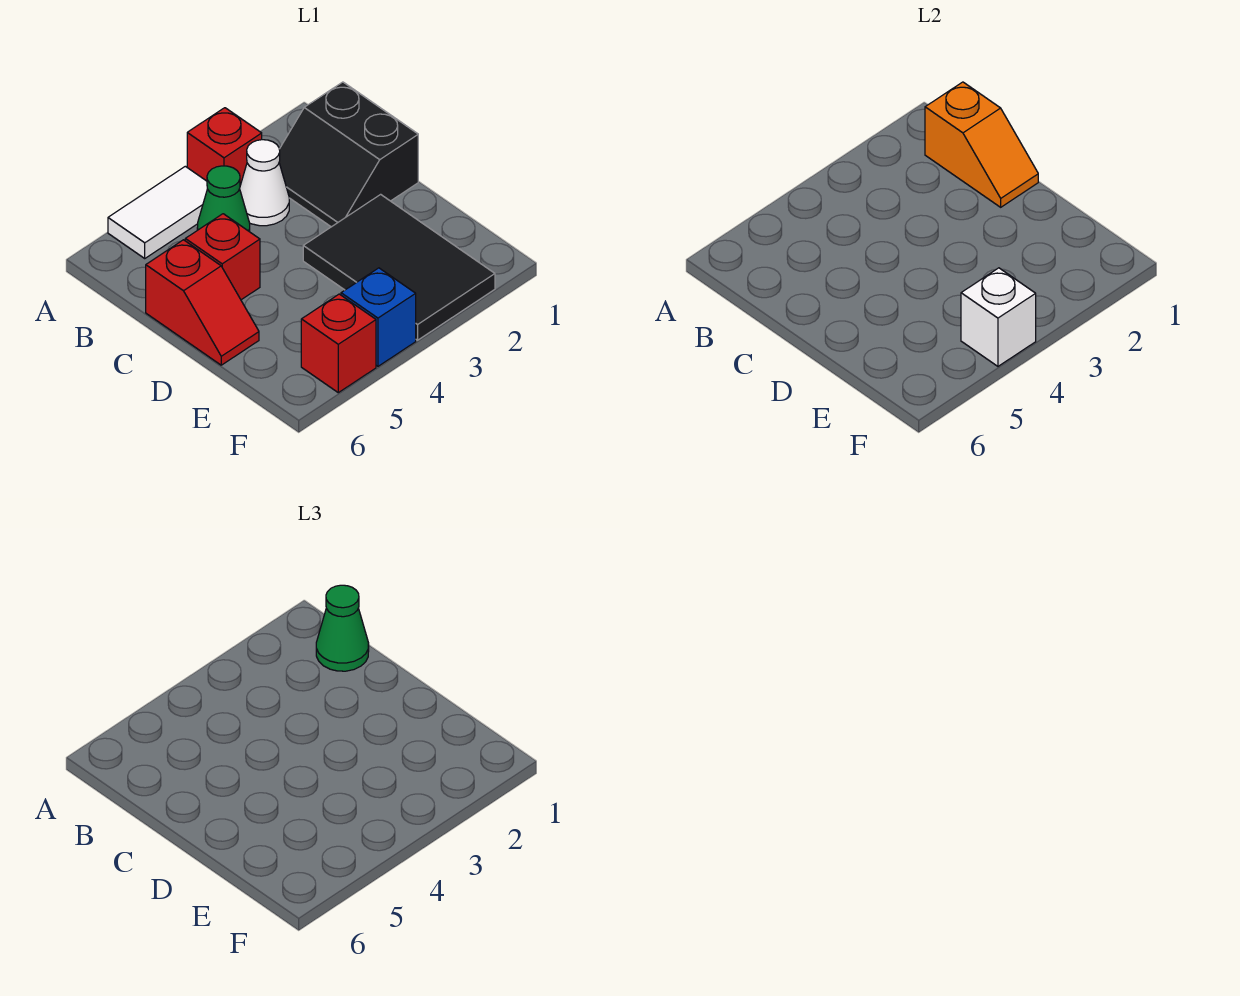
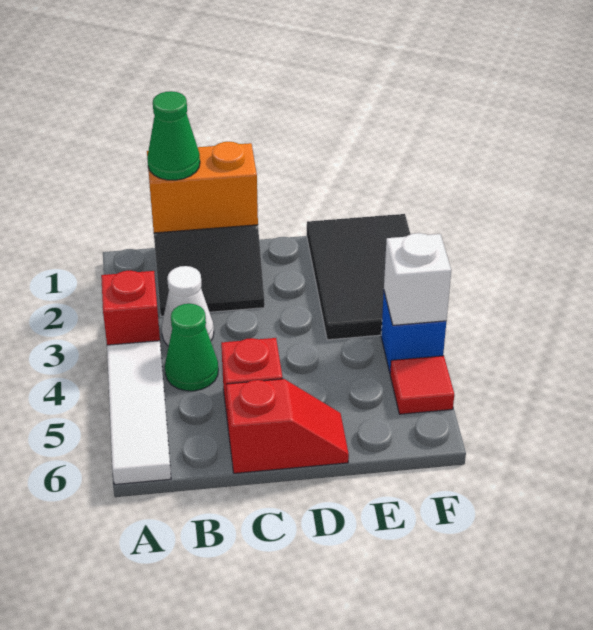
white tile A4:A5 level 1 -> white tile A4:A6 level 1
orange slope B1:C1 level 2 top B -> orange brick B1:C1 level 2
black tile D2:F3 level 1 -> black tile E1:F3 level 1
red brick F5 level 1 -> red tile F5 level 1

